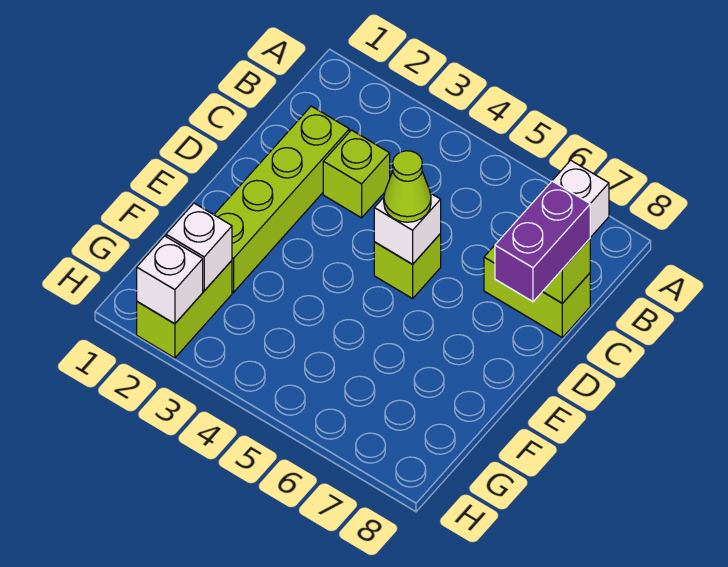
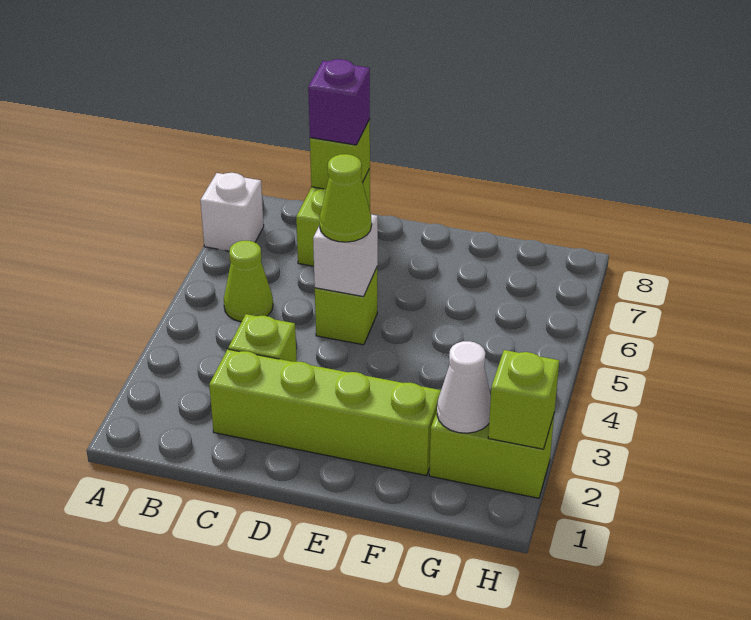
none -> lime cone B5 level 1
purple brick C8:D8 level 3 -> purple brick C8 level 3
white brick G2 level 2 -> white cone G2 level 2
white brick H2 level 2 -> lime brick H2 level 2

